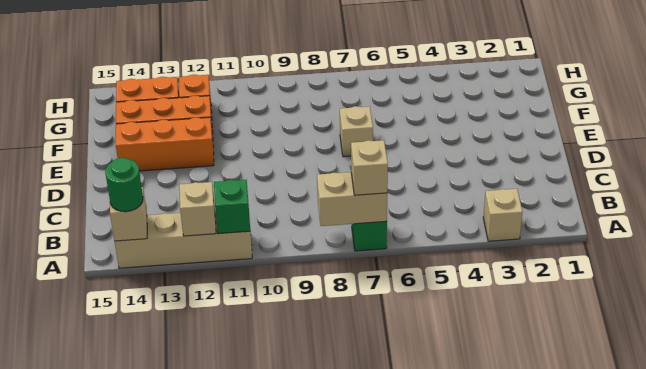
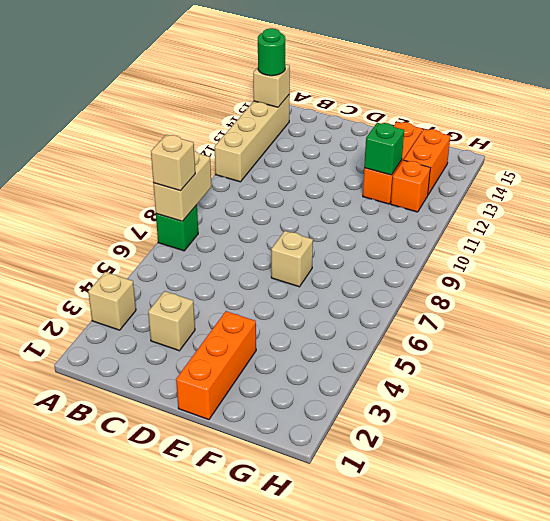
green brick A11 level 2 -> green brick F12 level 2
tan brick A12 level 2 -> tan brick C3 level 1
orange brick E12:E14 level 1 -> orange brick E1:E3 level 1

